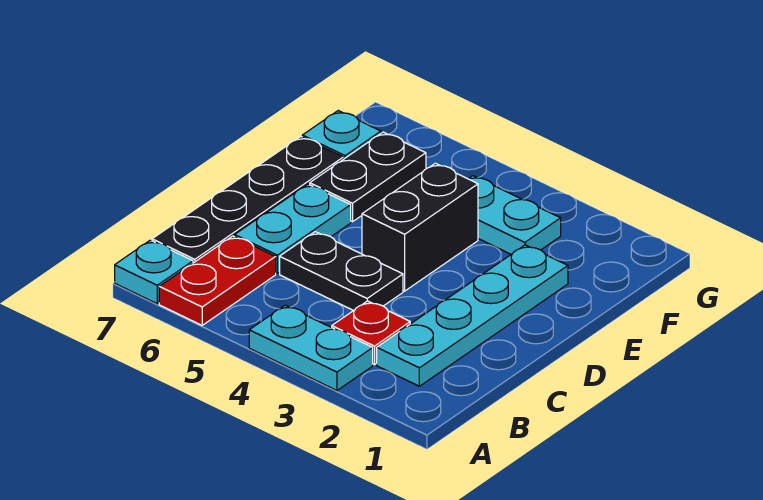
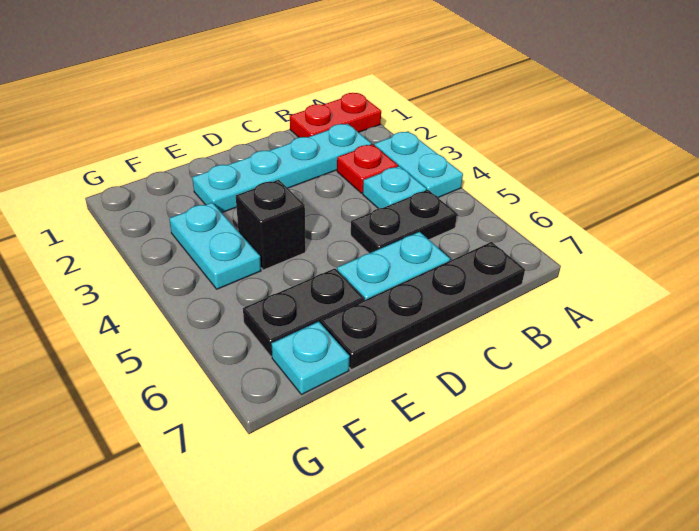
red plate A6:B6 level 1 -> red plate A1:B1 level 1
cyan plate A7 level 1 -> cyan plate B4 level 1
black plate C4:C5 level 1 -> black plate B5:C5 level 1
black brick D4:E4 level 1 -> black brick E4 level 1

